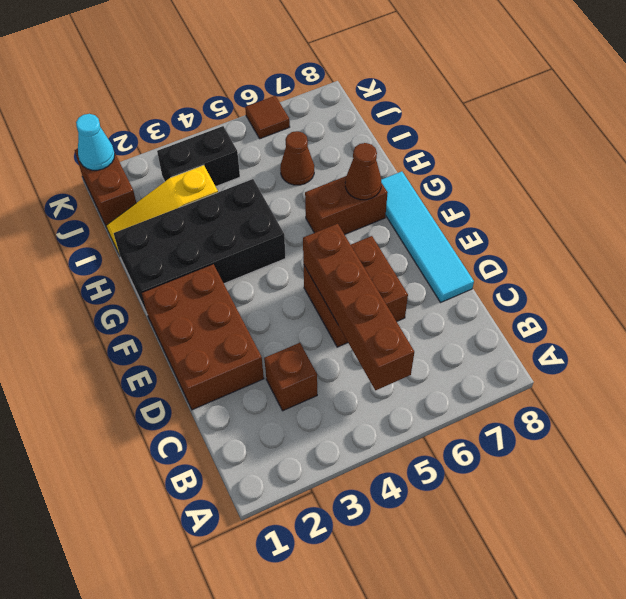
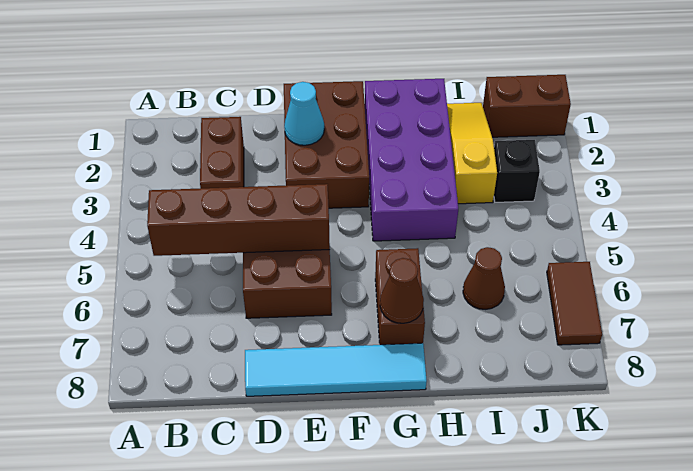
brown brick C3 level 1 -> brown brick C2:C3 level 1
brown brick D1:F2 level 1 -> brown brick E1:F3 level 1
black brick G1:H4 level 1 -> purple brick G1:H4 level 1
black brick J3:J4 level 1 -> black brick J3 level 1
cyan cone K1 level 2 -> cyan cone E2 level 2
brown tile K6 level 1 -> brown tile K6:K7 level 1

